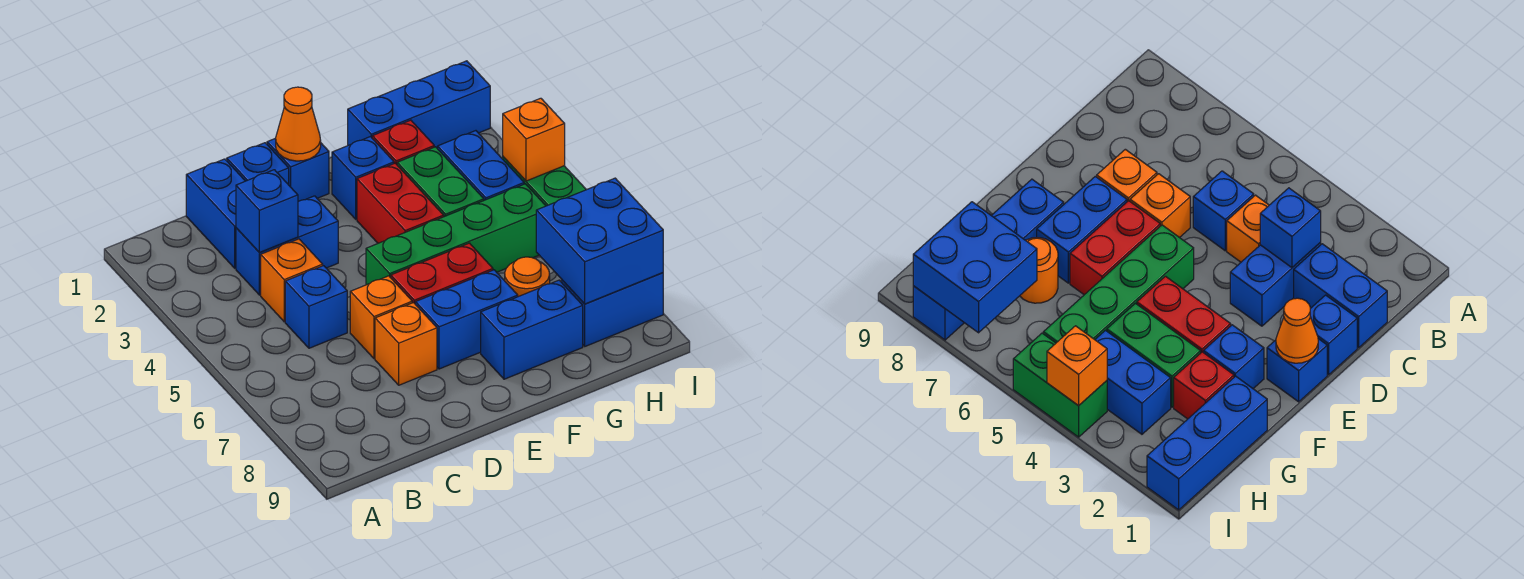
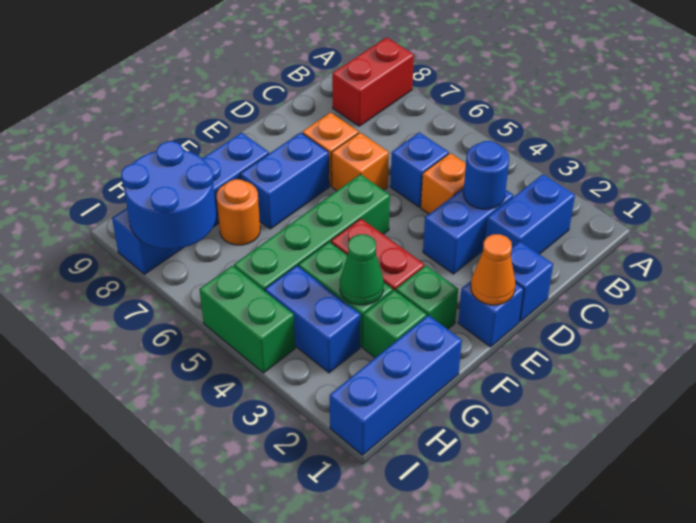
blue brick C1:C2 level 1 -> blue brick B2:C2 level 1
blue brick C3 level 2 -> blue round brick C3 level 2
red brick E6:F6 level 1 -> red brick A8:B8 level 1
blue brick F2 level 1 -> green brick F2 level 1
red brick G2 level 1 -> green brick G2 level 1
none -> green cone G3 level 2
blue brick H7:I8 level 2 -> blue round brick H7:I8 level 2
orange brick I4 level 2 -> none

